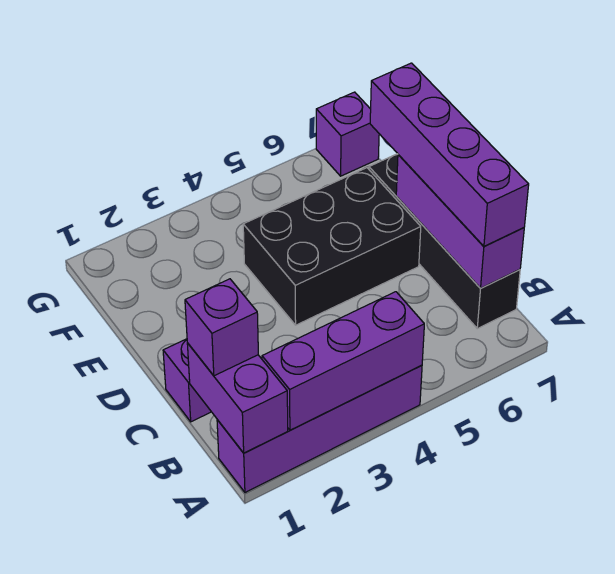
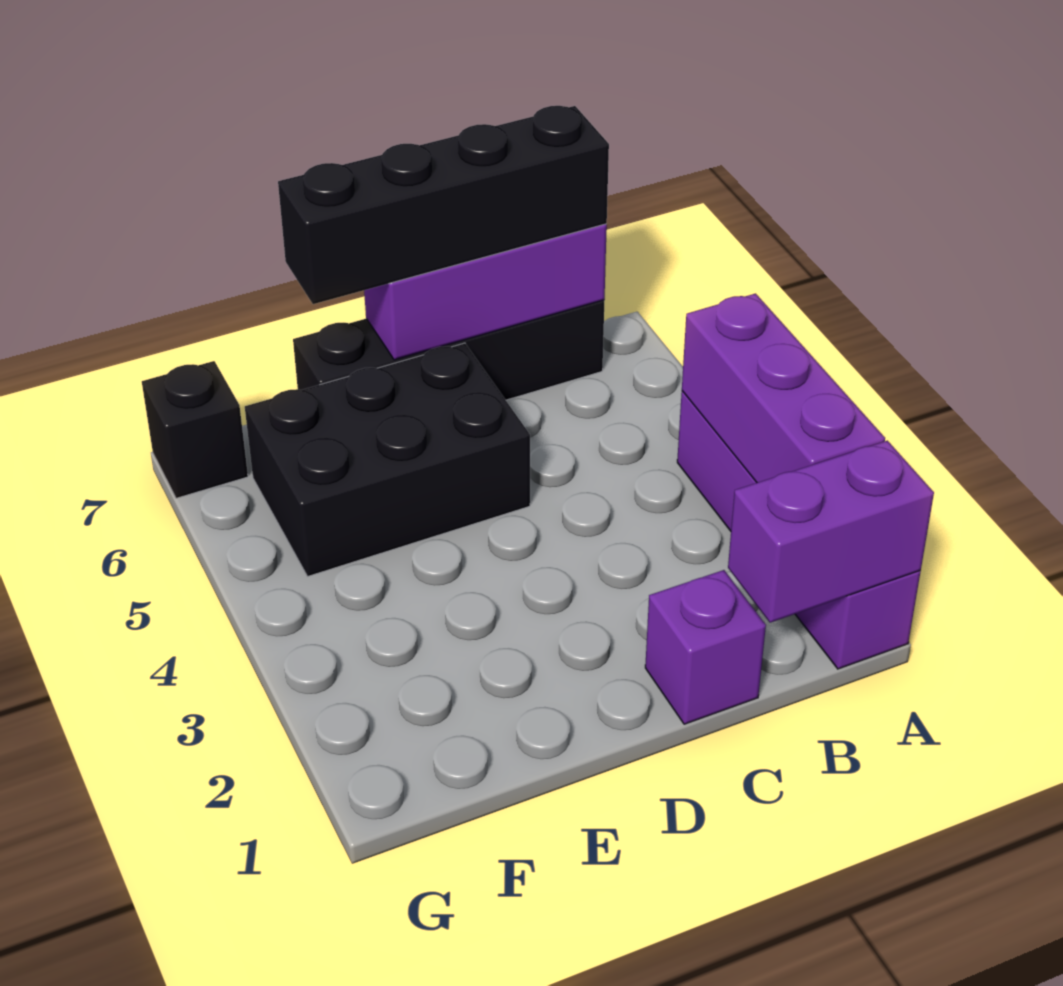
purple brick B1 level 3 -> none
purple brick B7:E7 level 3 -> black brick B7:E7 level 3
black brick D4:E6 level 1 -> black brick D5:F6 level 1
purple brick G7 level 1 -> black brick G7 level 1

